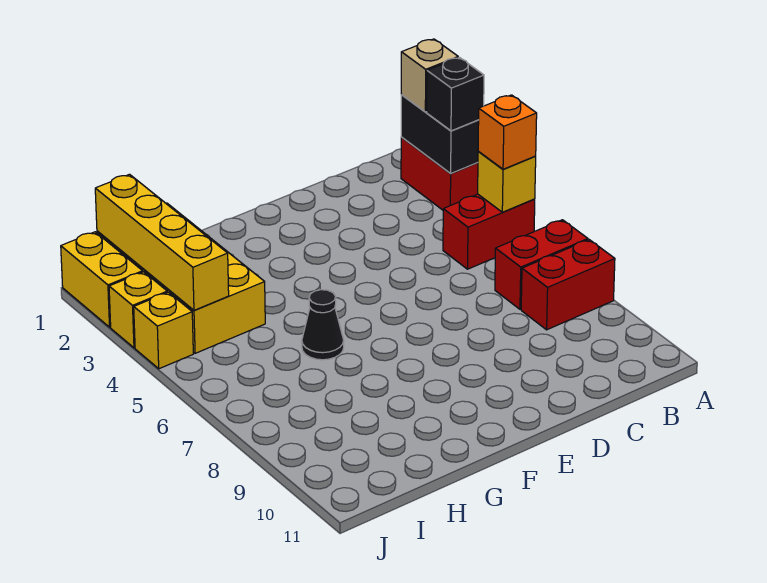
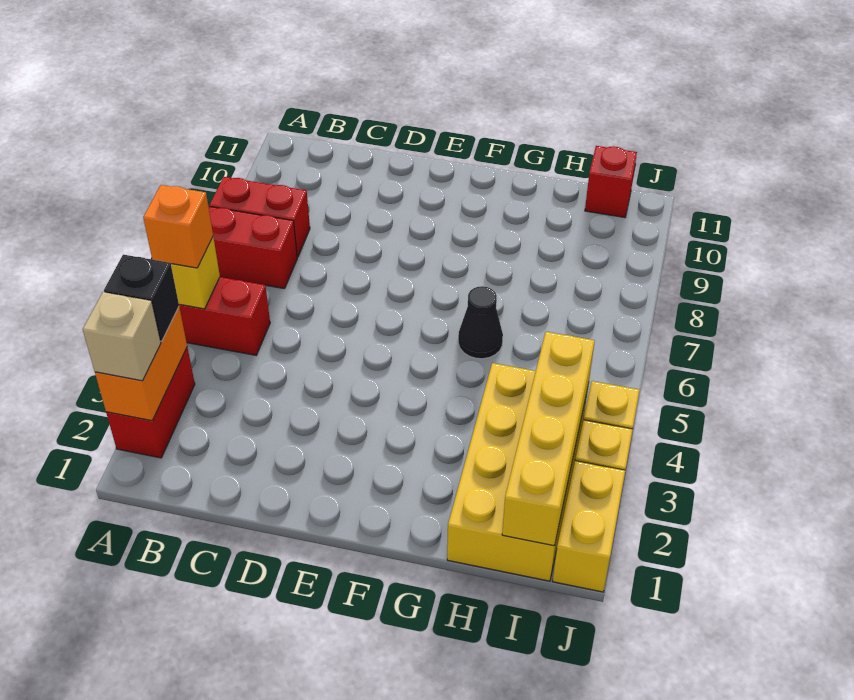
black brick A2:A3 level 2 -> orange brick A2:A3 level 2
none -> red brick I11 level 1

